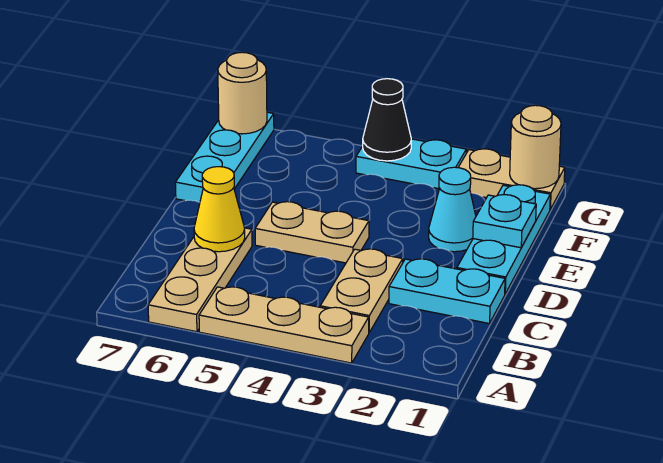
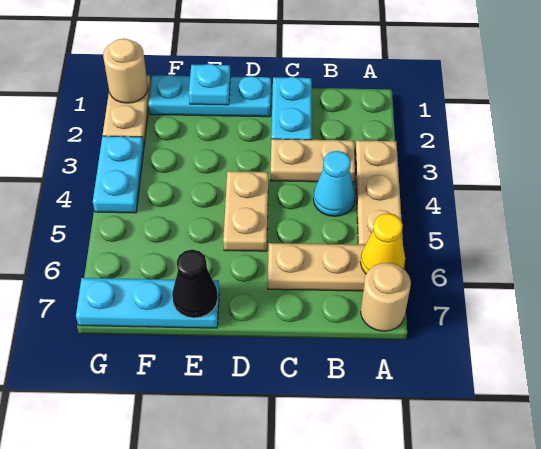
yellow cone C6 level 2 -> yellow cone A6 level 2
cyan cone E2 level 1 -> cyan cone B4 level 1
black cone G4 level 2 -> black cone E7 level 2
tan round brick G7 level 2 -> tan round brick A7 level 1

